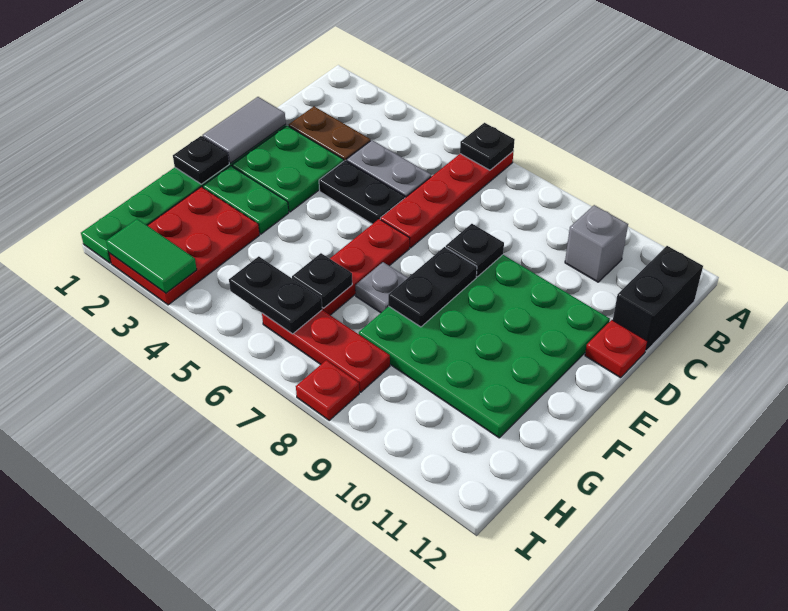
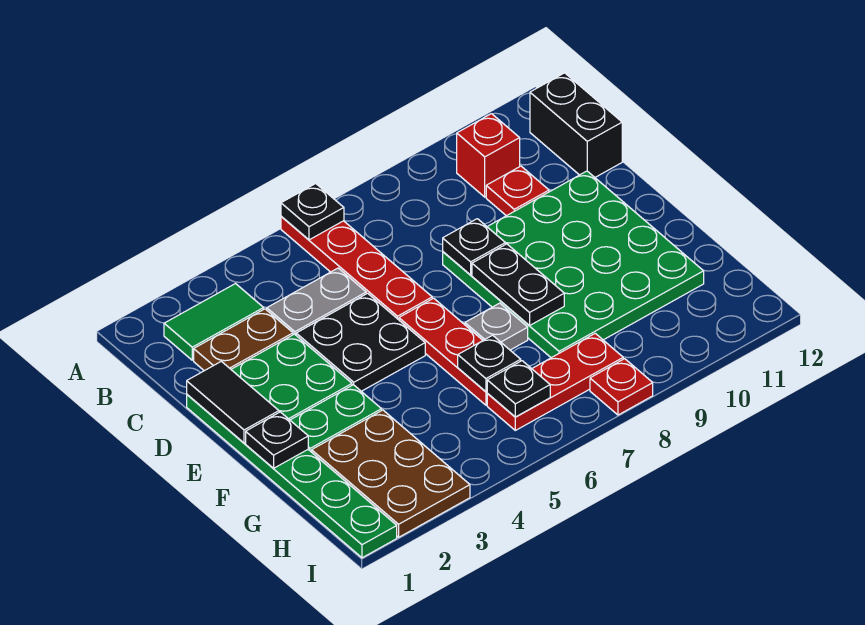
grey brick B10 level 1 -> red brick B10 level 1
grey tile D1:E1 level 2 -> black tile D1:E1 level 2
black plate D4:D5 level 1 -> black plate D4:E5 level 1
red plate D12 level 1 -> red plate C10 level 1
red plate G2:I3 level 1 -> brown plate G2:I3 level 1
black plate H5:H6 level 2 -> black plate H6 level 2
green tile I2:I3 level 2 -> green tile B2:B3 level 1

